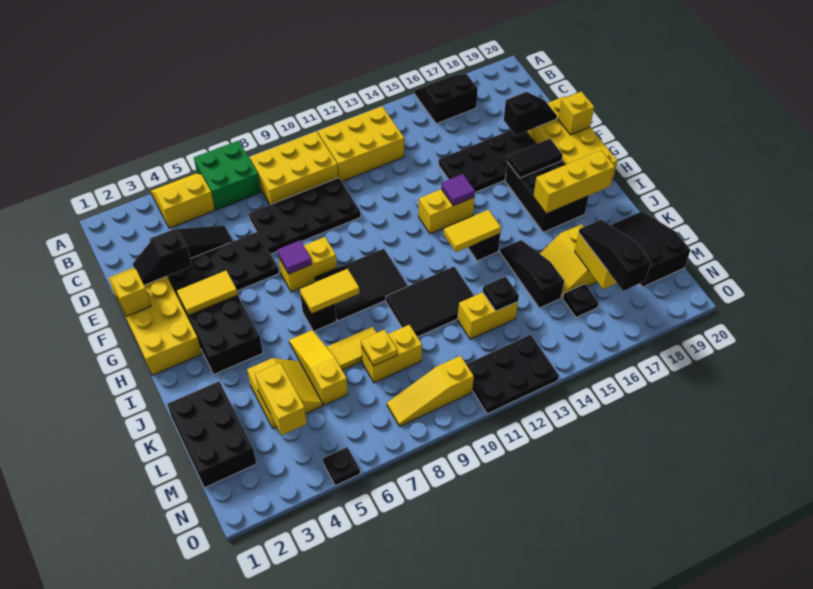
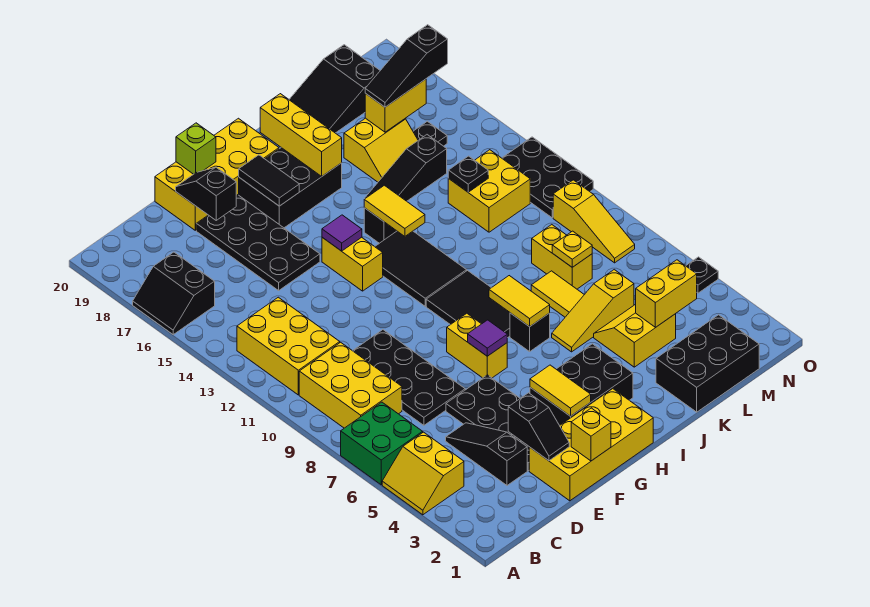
yellow brick F20 level 2 -> lime brick F20 level 2
black tile J10:K12 level 1 -> black tile H11:I13 level 1
yellow brick L12:L13 level 1 -> yellow brick L12:M13 level 1

